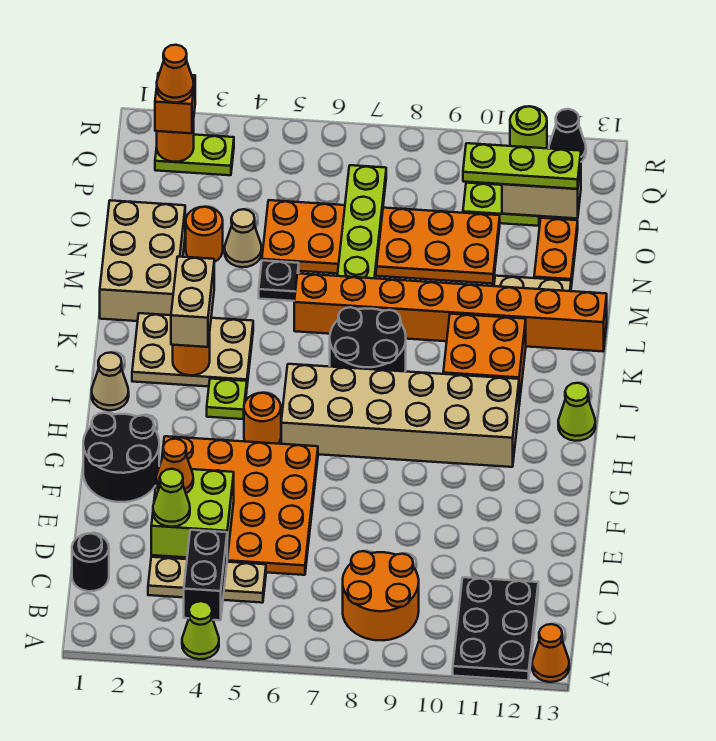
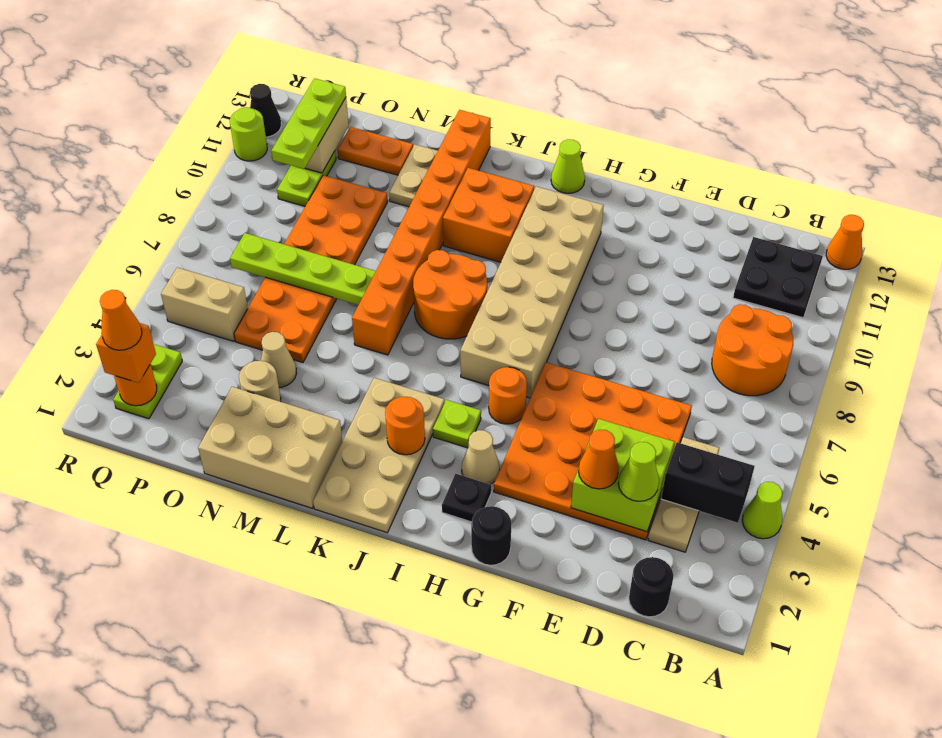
black plate A11:C12 level 1 -> black plate B11:C12 level 1
black round brick F1:G2 level 1 -> black round brick G1 level 1
tan cone I1 level 1 -> tan cone H3 level 1
tan plate J2:K4 level 1 -> tan plate J1:K4 level 1
tan brick J3:K3 level 3 -> tan brick P5:Q5 level 1
black round brick J7:K8 level 1 -> orange round brick J7:K8 level 1
black plate M5 level 1 -> black plate H2 level 1
orange round brick N3 level 1 -> tan round brick N3 level 1

